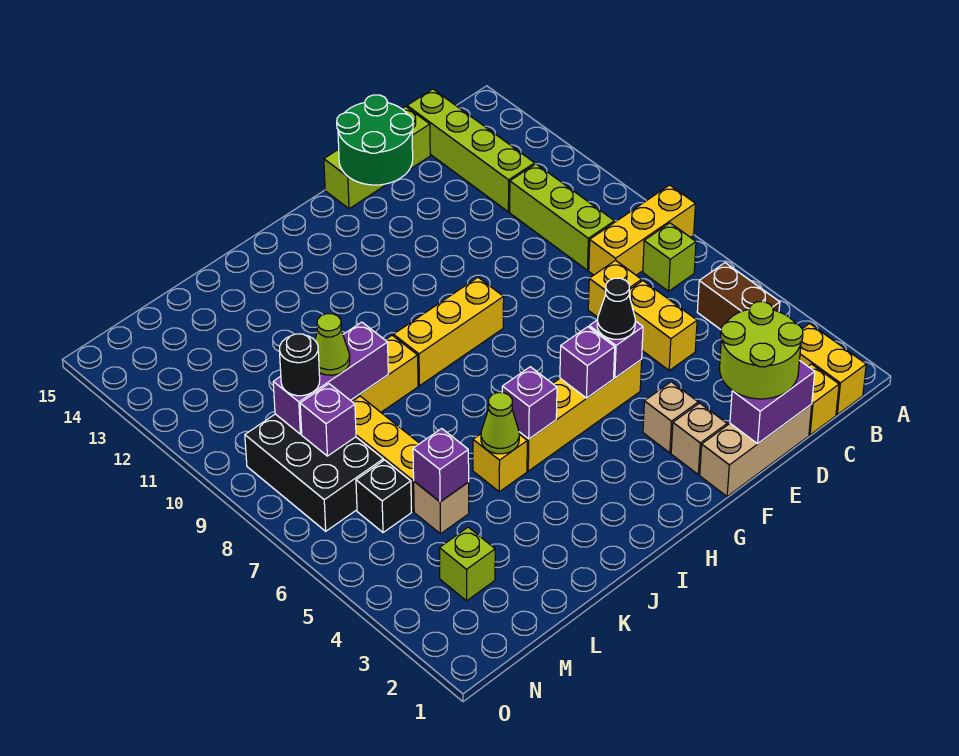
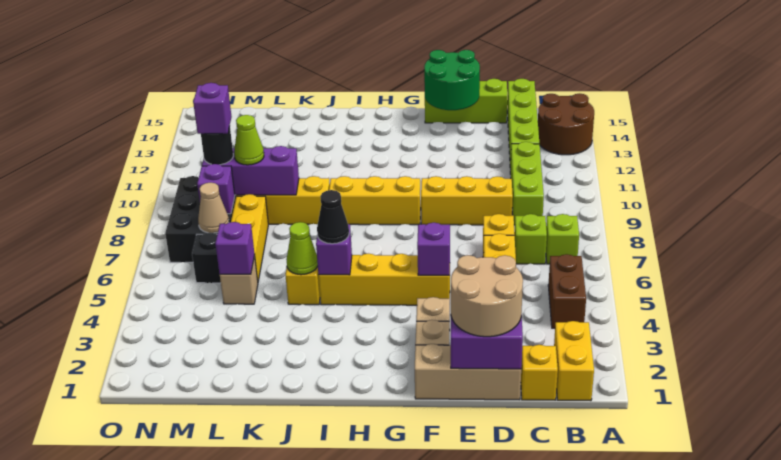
yellow brick A8:C8 level 1 -> yellow brick D9:F9 level 1
none -> brown round brick A13:B14 level 1
lime round brick D1:E2 level 3 -> tan round brick D1:E2 level 3
black cone F5 level 3 -> black cone I5 level 3
purple brick G5 level 2 -> purple brick M9 level 4
lime brick M3 level 1 -> lime brick C7 level 1
none -> tan cone M7 level 2

